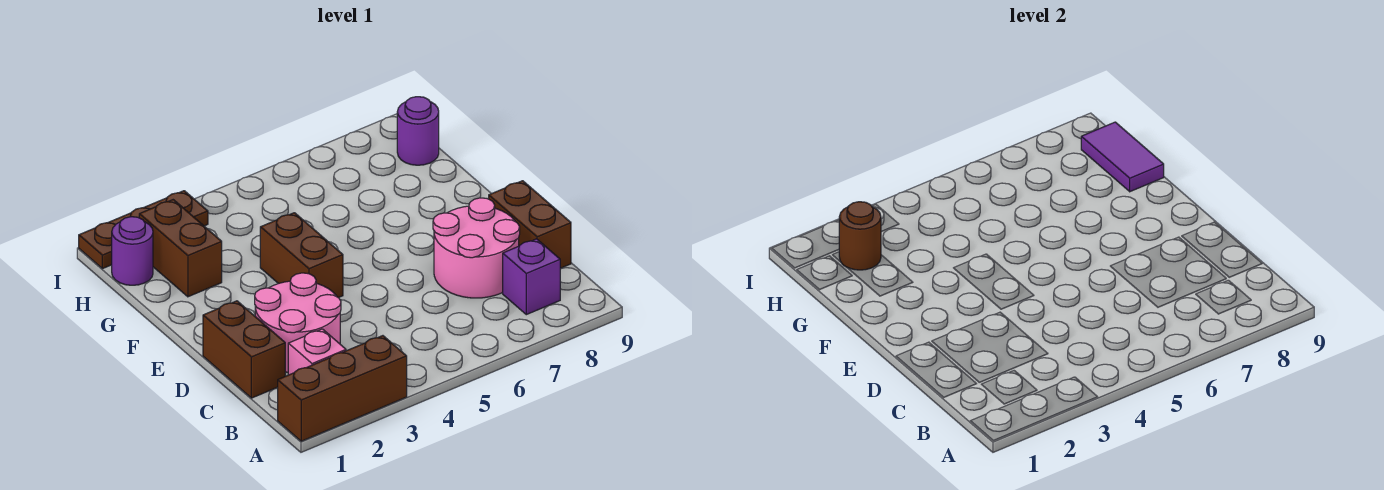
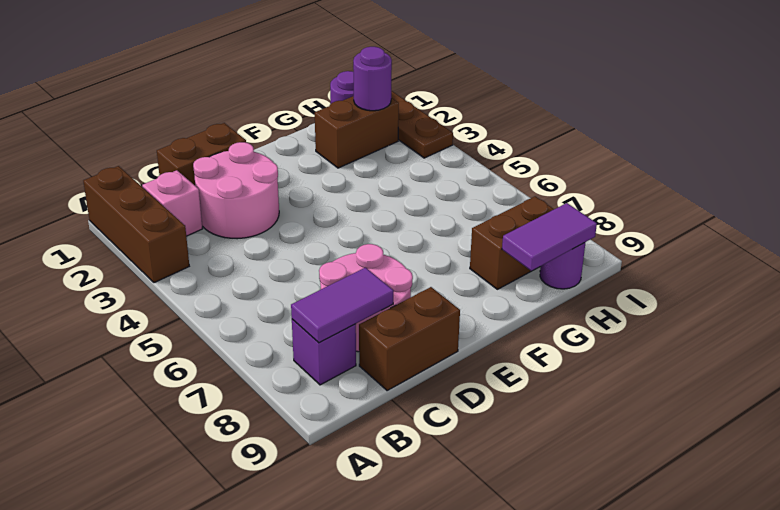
none -> purple tile B8:C8 level 2
brown brick E4:F4 level 1 -> brown brick G8:H8 level 1
brown round brick H2 level 2 -> purple round brick H2 level 2

